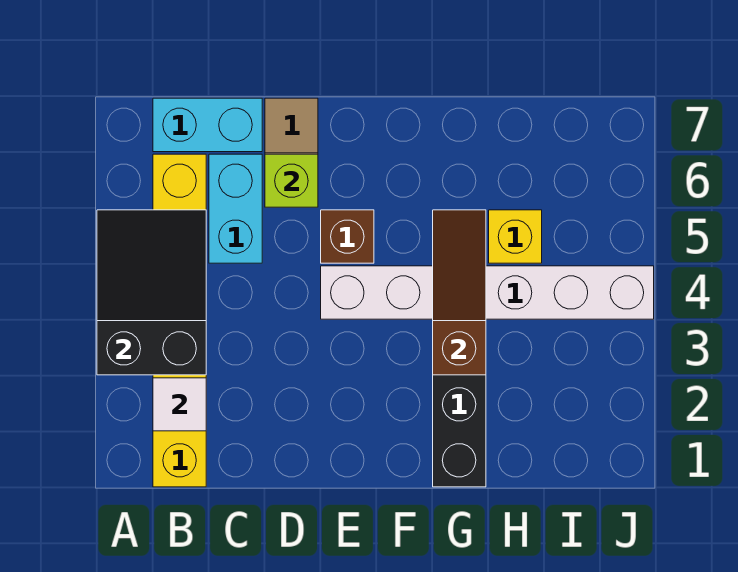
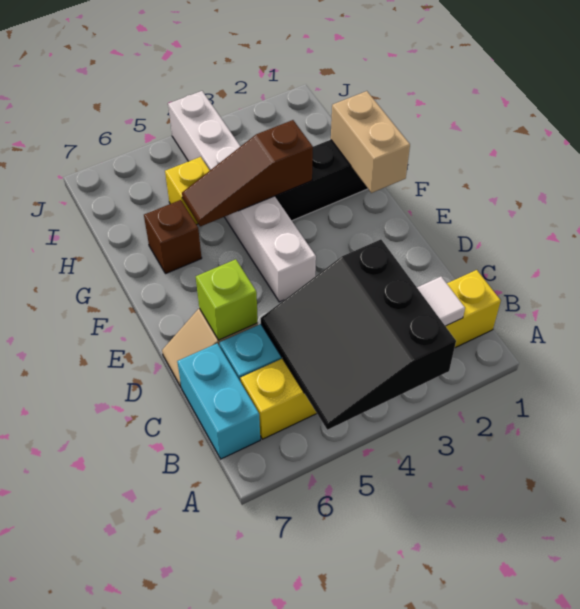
black slope A3:B5 level 2 top 3 -> black slope A3:C5 level 2 top 3
brown brick E5 level 1 -> brown brick G6 level 1
none -> tan brick F1:G1 level 2

